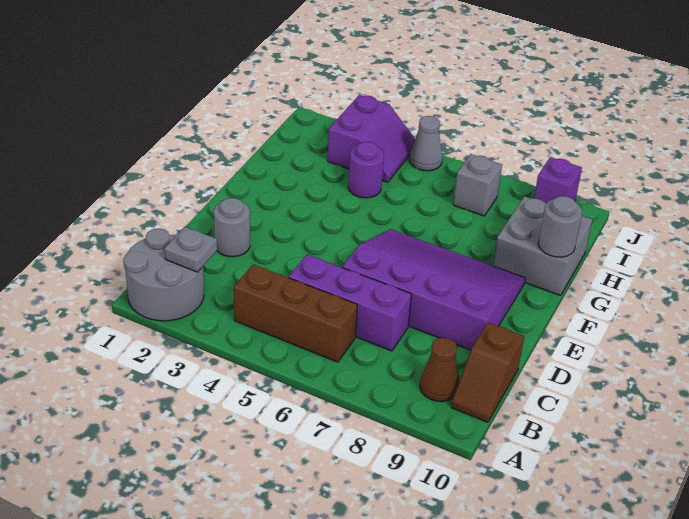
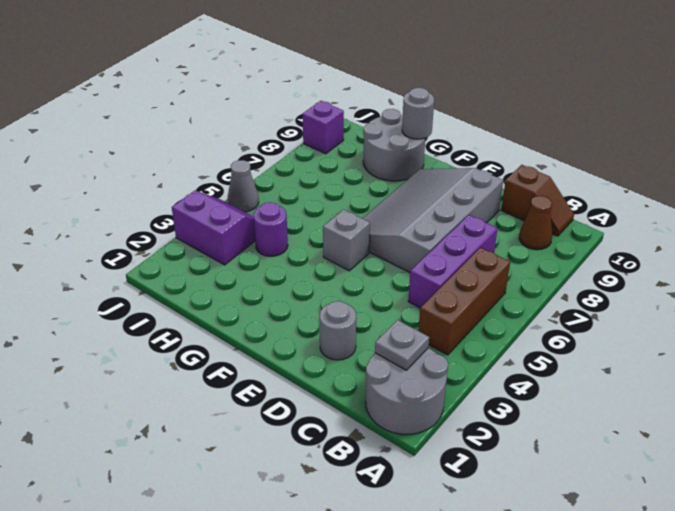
purple slope D6:F9 level 1 top D -> grey slope D6:F9 level 1 top D
grey brick G9:H10 level 1 -> grey round brick G9:H10 level 1
grey brick I7 level 1 -> grey brick F5 level 1

